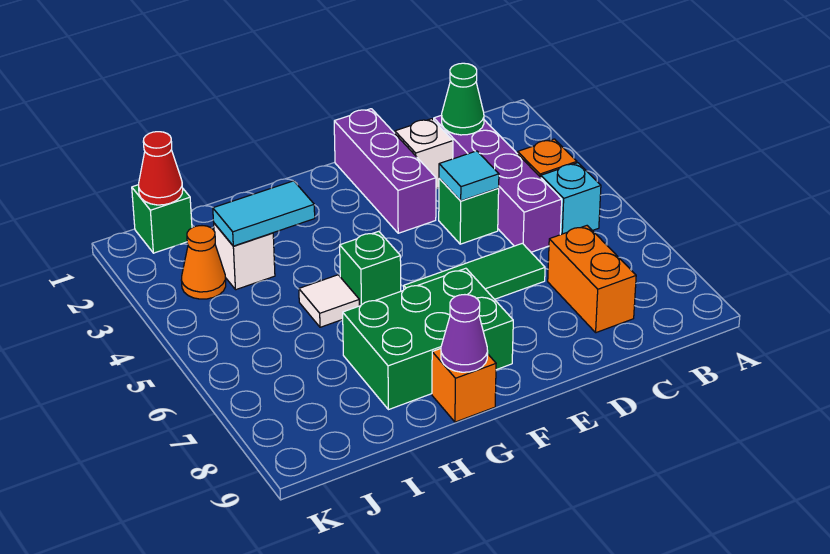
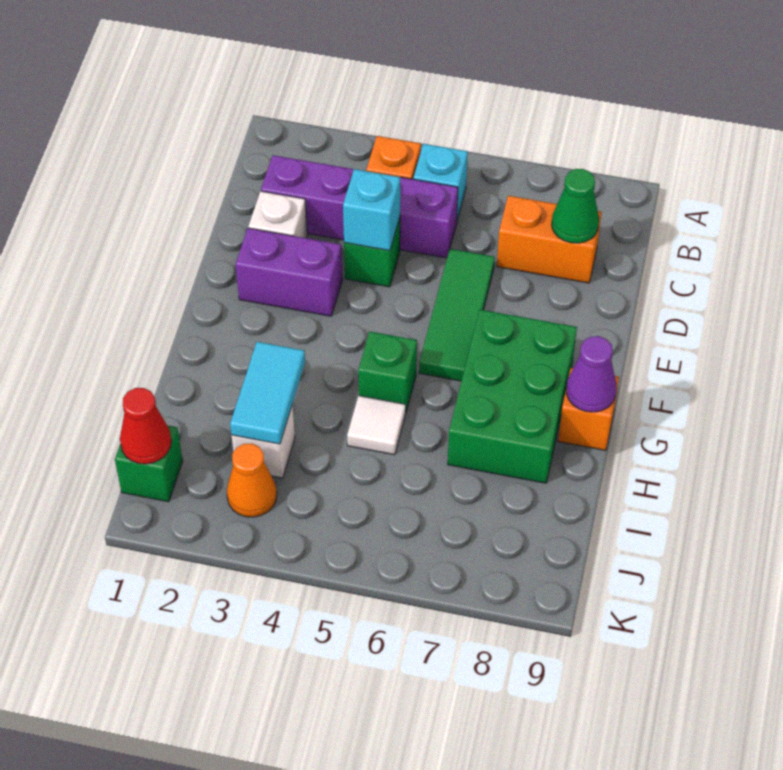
green cone C2 level 2 -> green cone C8 level 2
cyan tile D4 level 2 -> cyan brick D4 level 2
purple brick E1:E3 level 1 -> purple brick E2:E3 level 1

